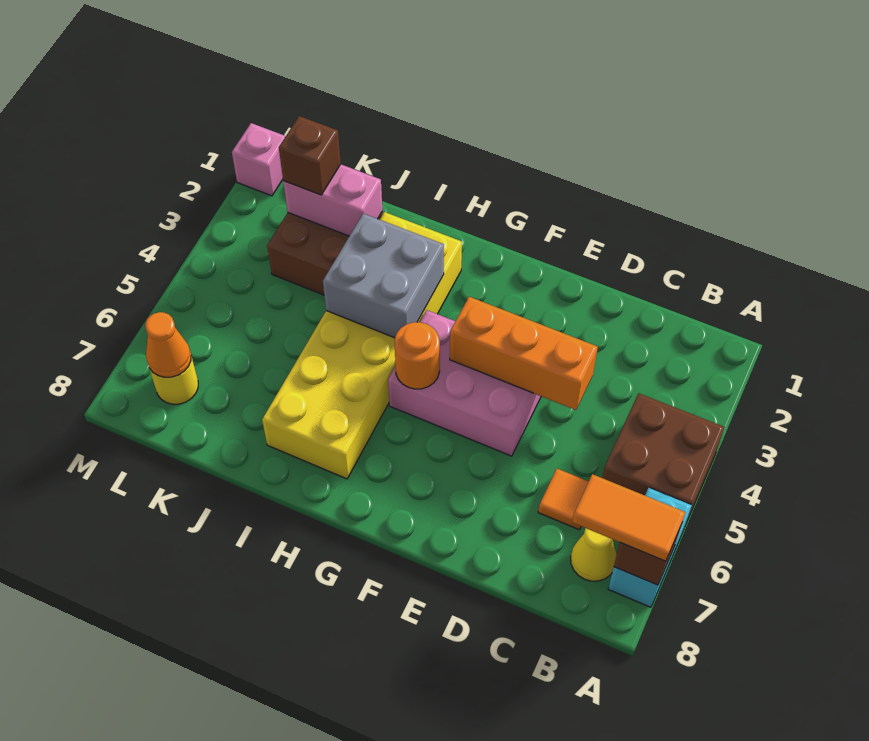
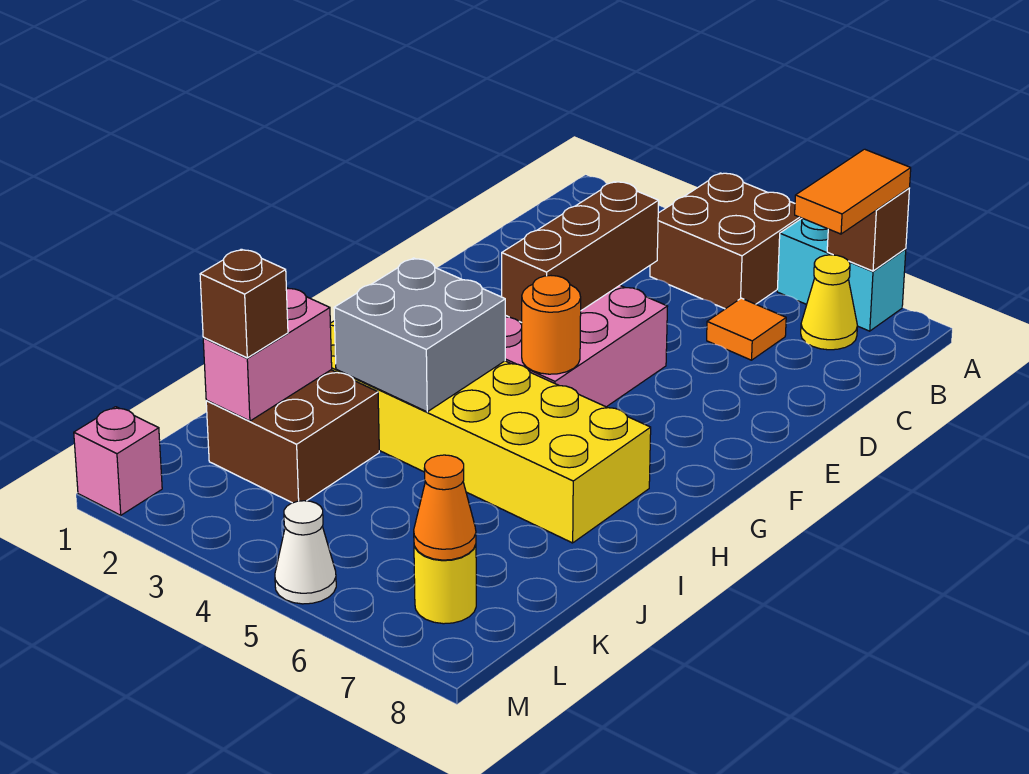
orange brick D4:F4 level 2 -> brown brick D4:F4 level 2
none -> white cone M5 level 1

